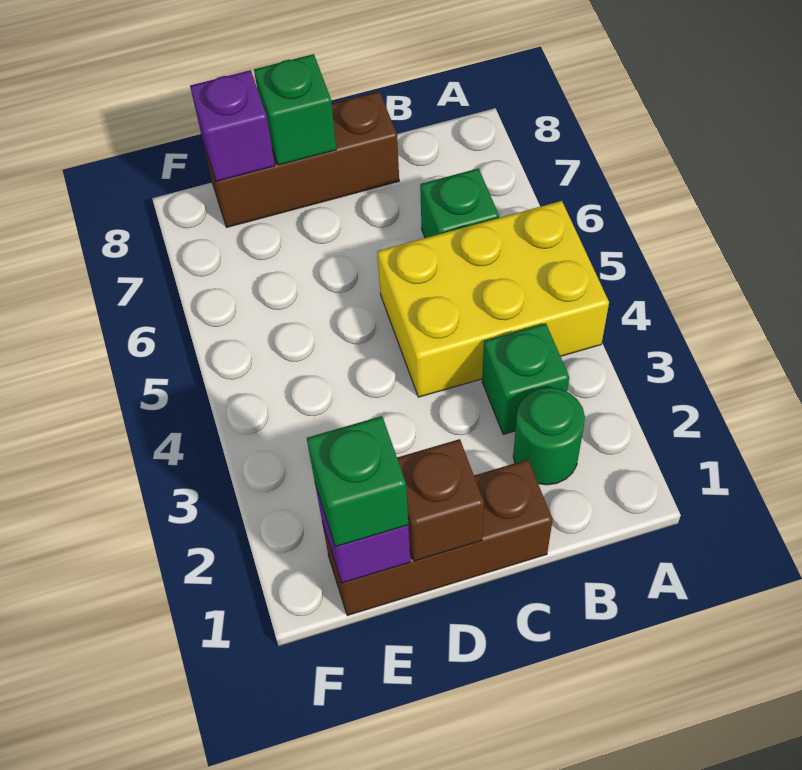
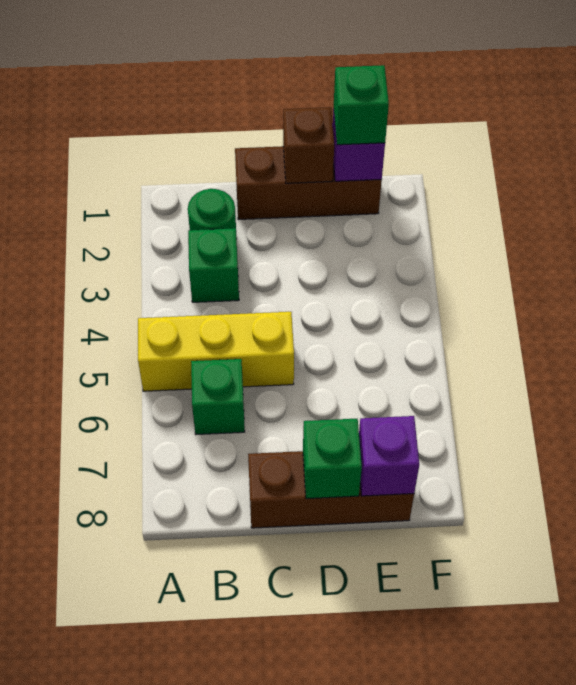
yellow brick A4:C5 level 1 -> yellow brick A5:C5 level 1

